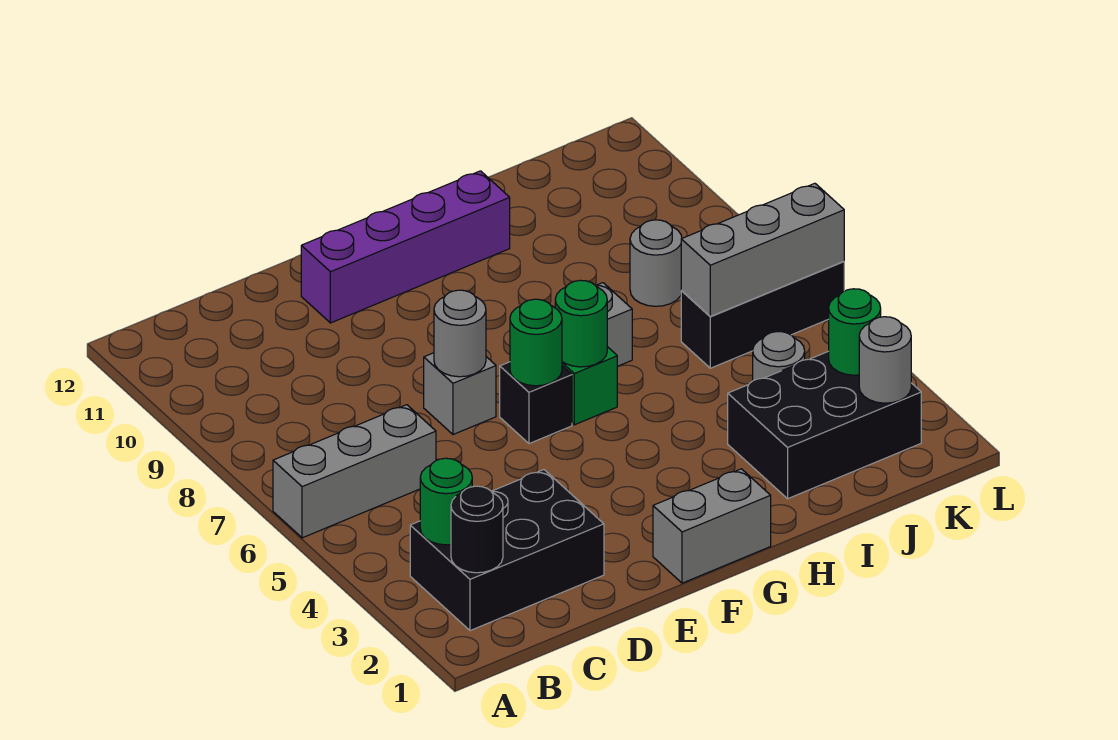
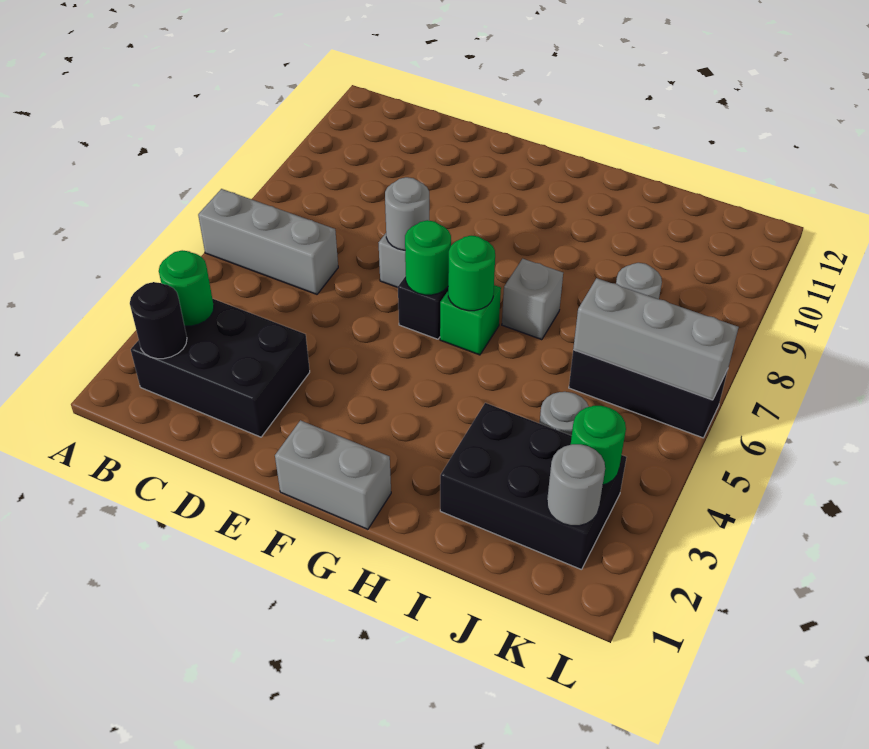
purple brick E11:H11 level 1 -> none

